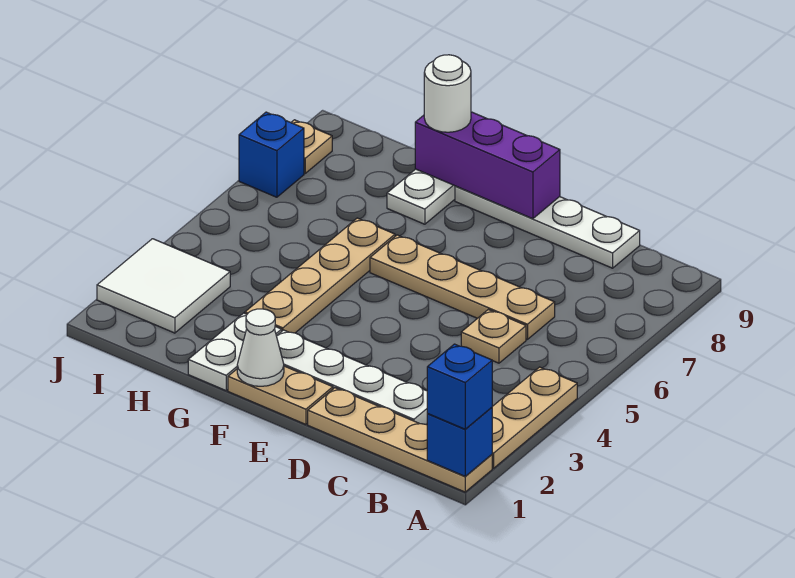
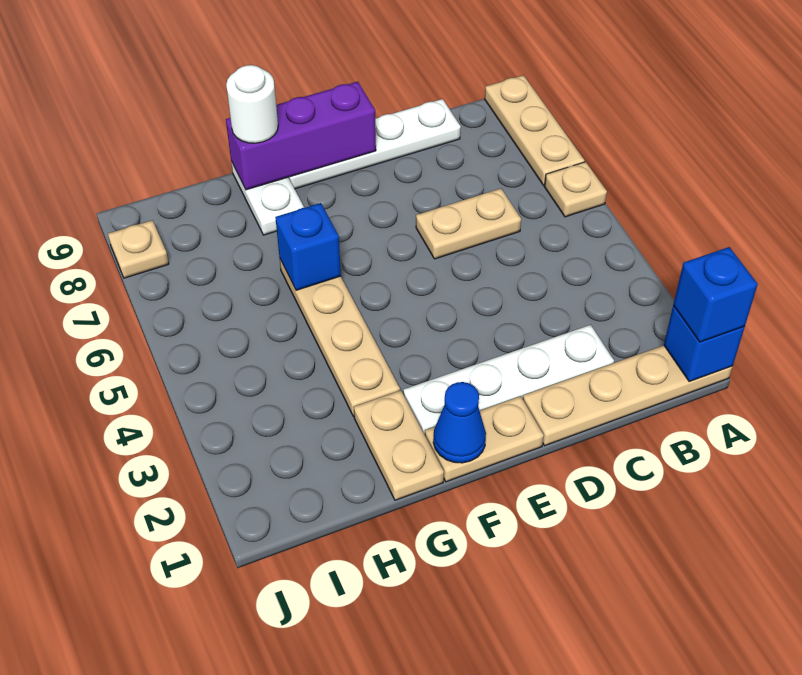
tan plate A2:A4 level 1 -> tan plate A7:A9 level 1
tan plate C5 level 1 -> tan plate A6 level 1
tan plate C6:F6 level 1 -> tan plate C6:D6 level 1
white cone F1 level 2 -> blue cone F1 level 2
white plate G1:G2 level 1 -> tan plate G1:G2 level 1
white tile I2:J3 level 1 -> none
blue brick J7 level 1 -> blue brick G6 level 2

